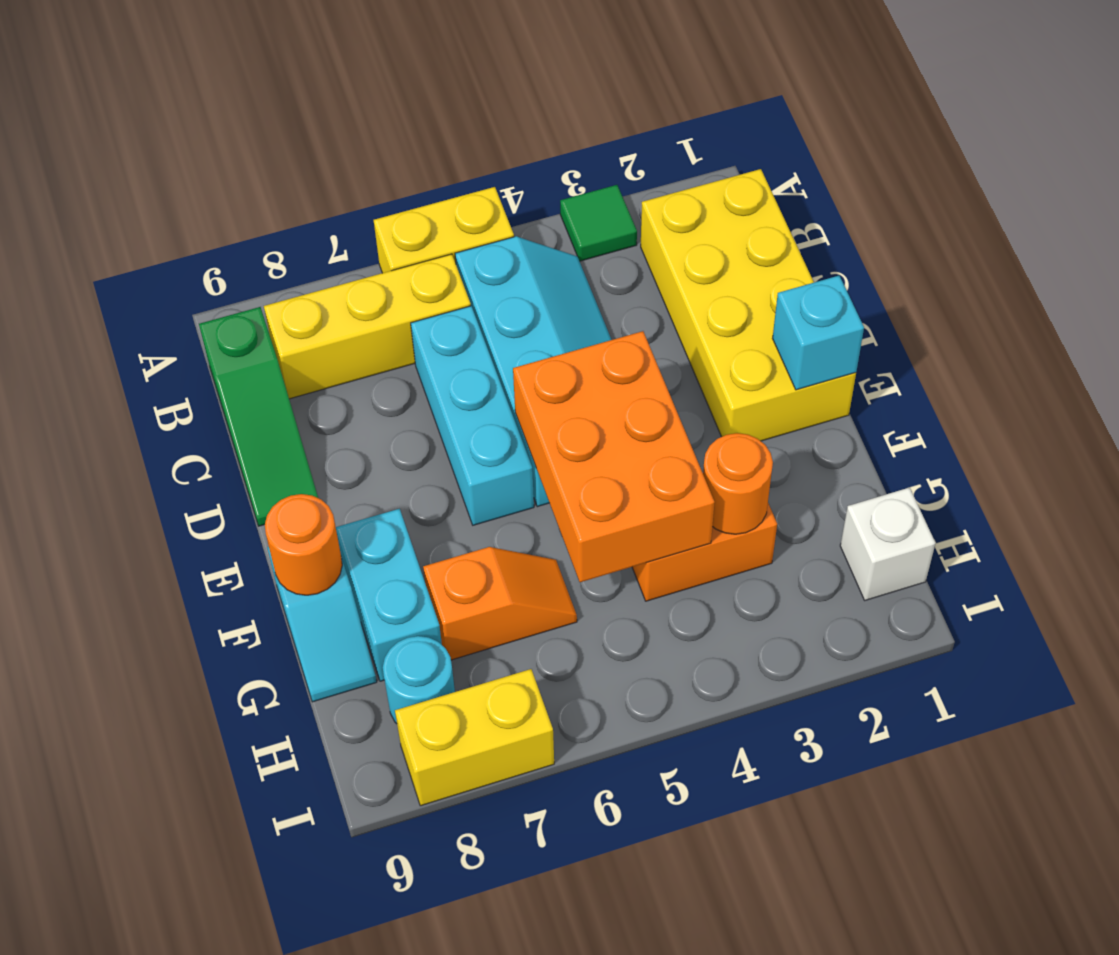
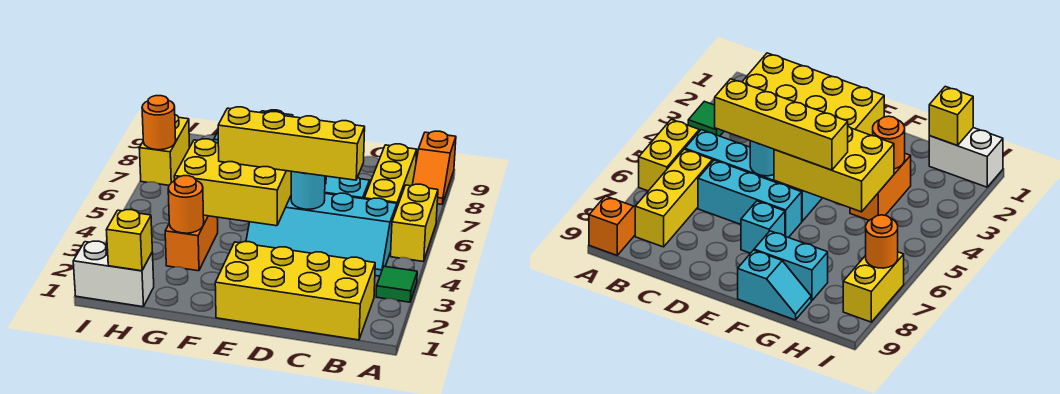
green slope B9:D9 level 1 top B -> none
none -> yellow brick C5:F5 level 3
cyan brick E1 level 2 -> cyan brick E7 level 1
orange brick E4:G5 level 2 -> yellow brick E4:G5 level 2
orange round brick F9 level 2 -> orange round brick I7 level 2
orange slope G6:G7 level 1 top 7 -> orange slope A8:A9 level 1 top 9
white brick H1 level 1 -> white brick H1:I1 level 1
none -> yellow brick H1 level 2
cyan round brick H8 level 1 -> cyan round brick D5 level 2

